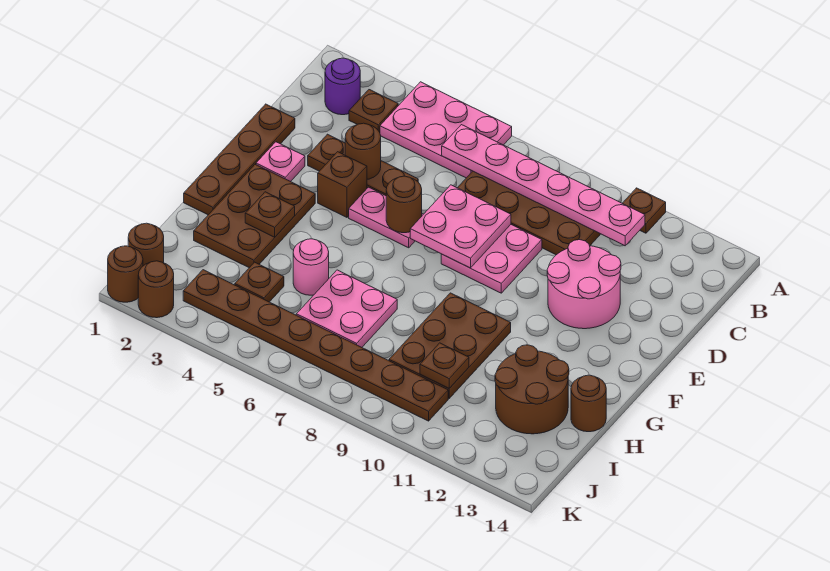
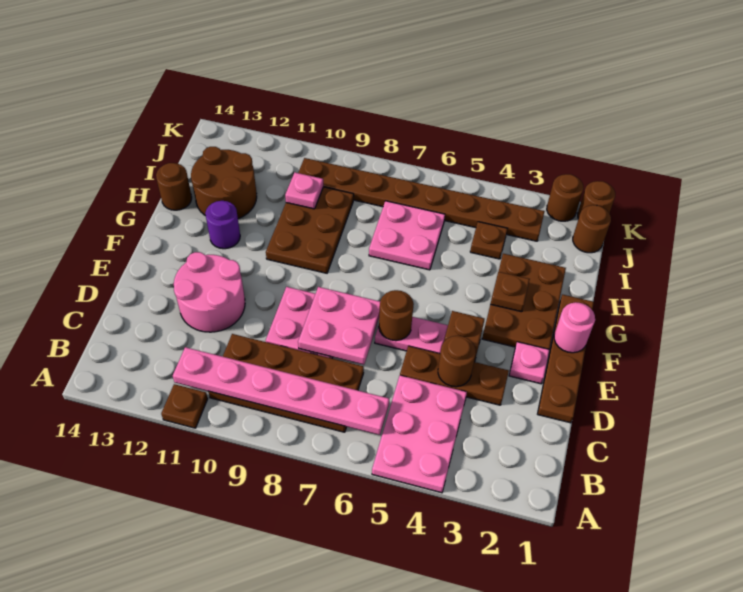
pink plate A4:B6 level 1 -> pink plate A4:C5 level 1
purple round brick B2 level 1 -> purple round brick G12 level 1
brown plate B3 level 1 -> none
pink round brick H5 level 1 -> pink round brick F1 level 2
brown plate I10 level 2 -> pink plate I10 level 2

